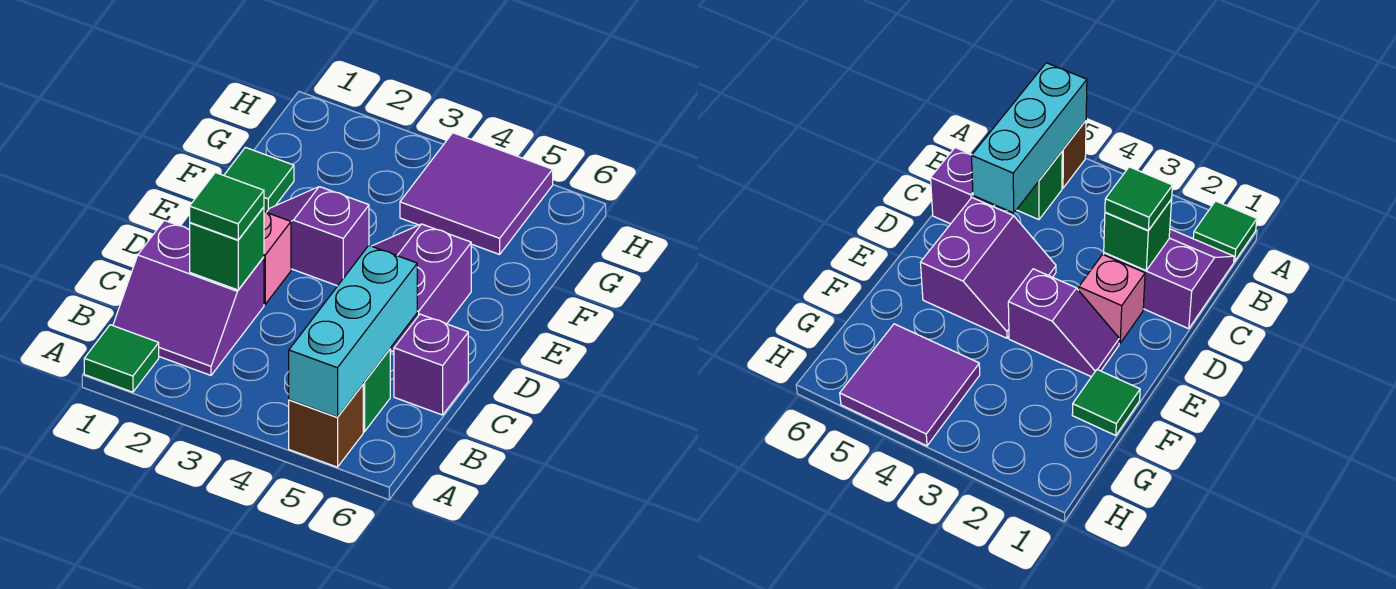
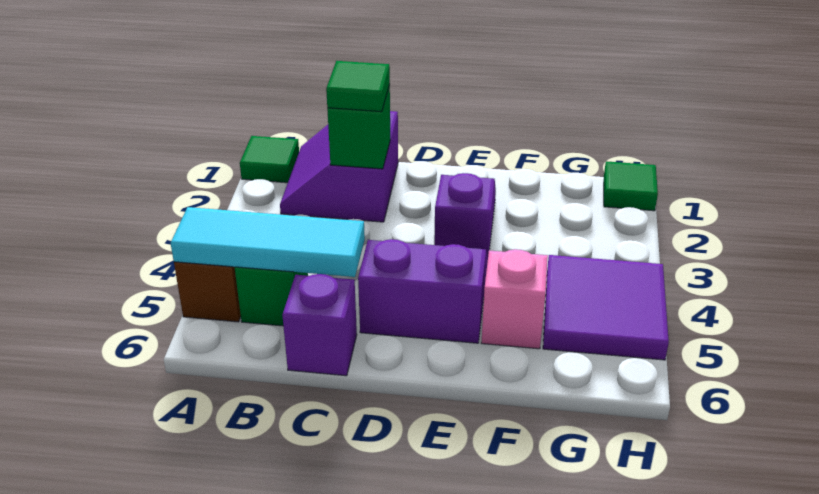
cyan brick A5:C5 level 2 -> cyan tile A5:C5 level 2
pink brick D2 level 1 -> pink brick F5 level 1
green tile F1 level 1 -> green tile H1 level 1

